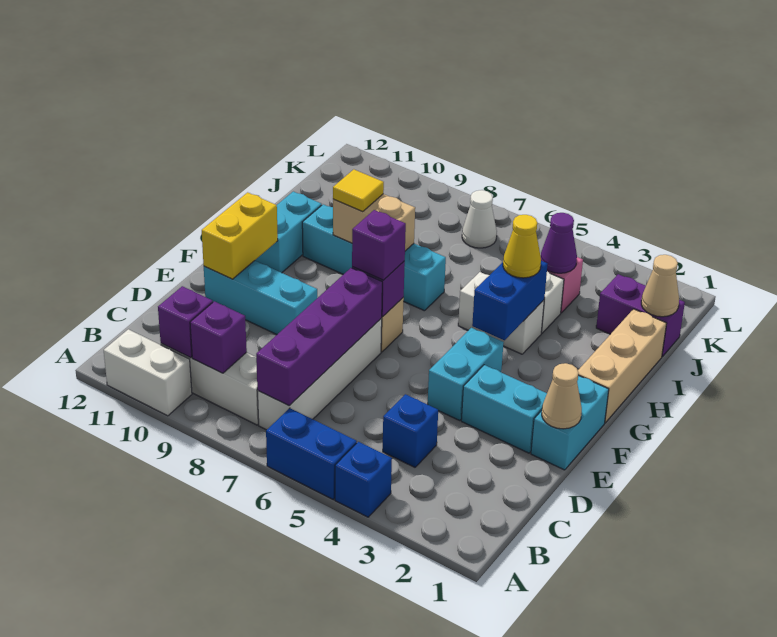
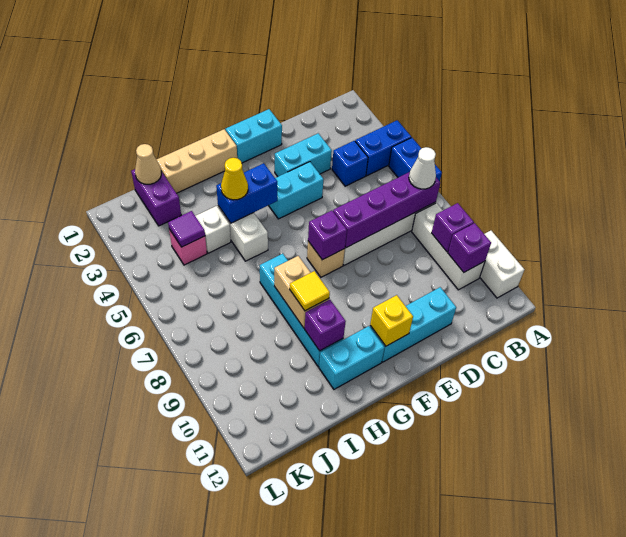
blue brick A4 level 1 -> blue brick A4:B4 level 1
tan cone E1 level 2 -> none
cyan brick E2:E3 level 1 -> cyan brick D3:E3 level 1
cyan brick E9:E11 level 1 -> cyan brick D11:F11 level 1
yellow brick E11:F11 level 2 -> yellow brick F11 level 2
purple brick F7 level 3 -> purple brick H10 level 2
purple cone J4 level 2 -> purple tile J4 level 2
white cone K7 level 1 -> white cone B7 level 3

